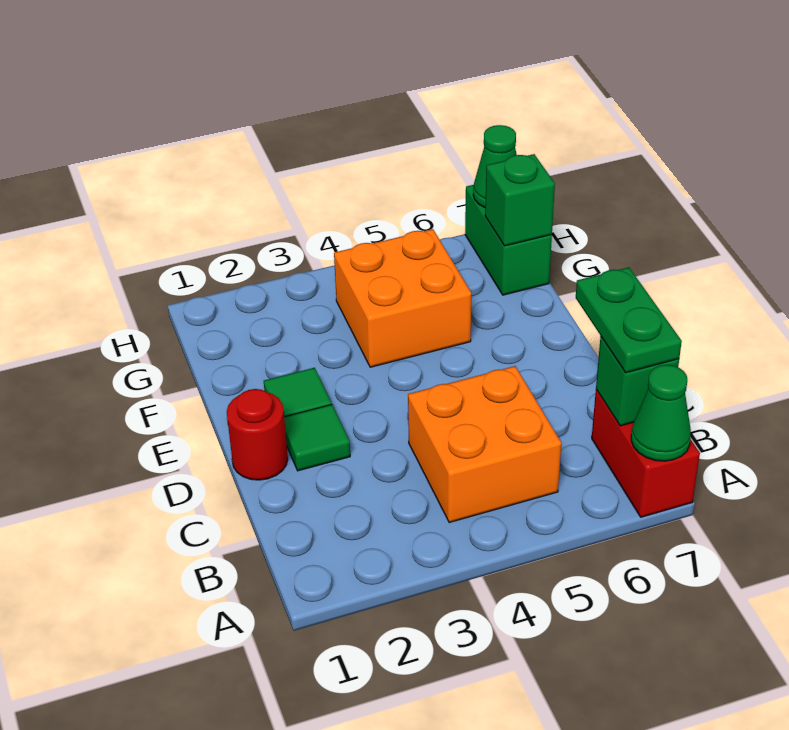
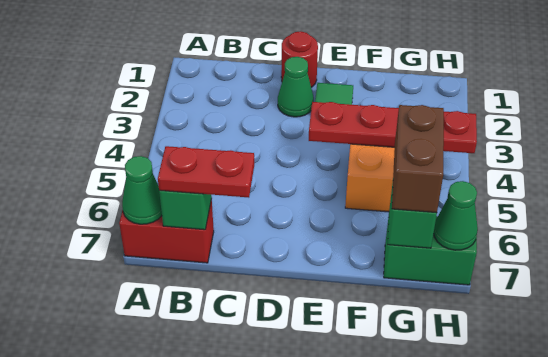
orange brick B4:C5 level 1 -> none
green plate B7:C7 level 3 -> red plate B7:C7 level 3
green tile D2 level 1 -> green cone D2 level 1
none -> red plate E4:H4 level 2
none -> brown brick G6:G7 level 3

